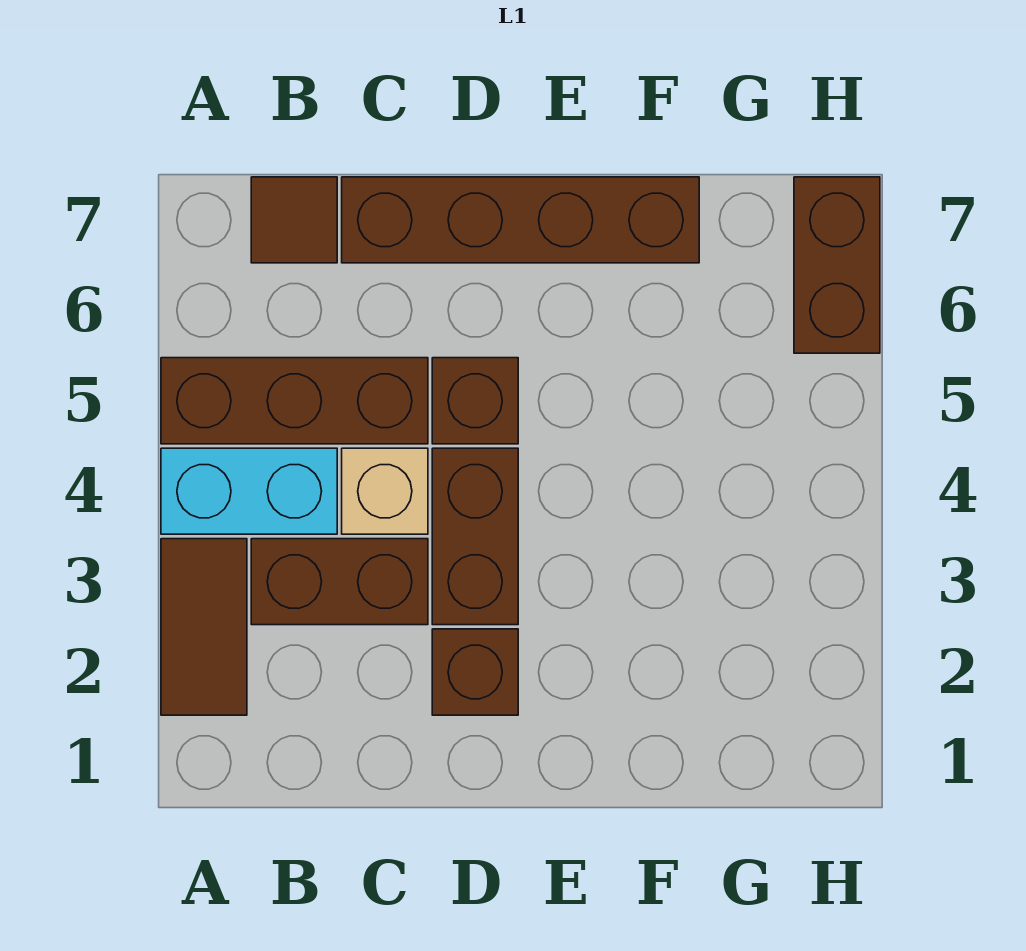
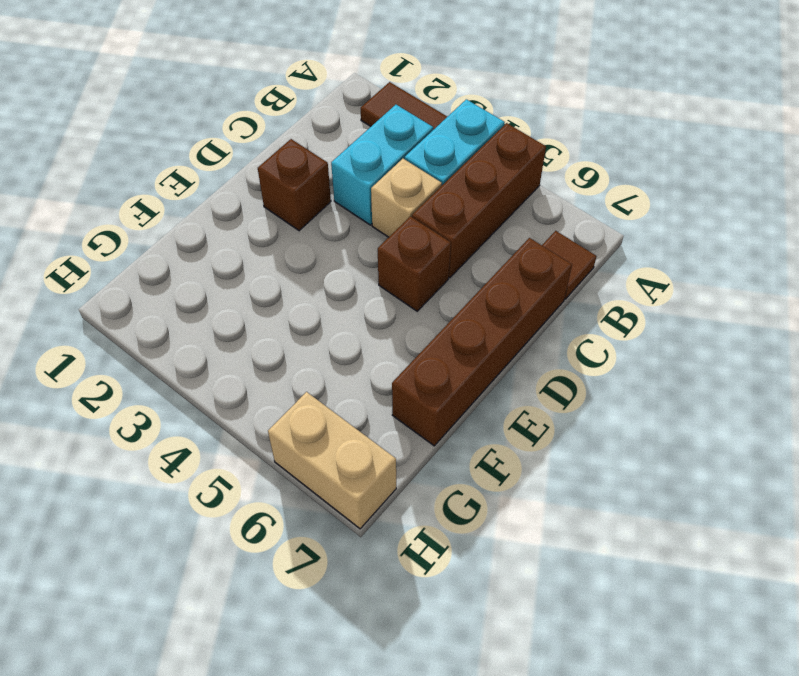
brown brick B3:C3 level 1 -> cyan brick B3:C3 level 1
brown brick D3:D4 level 1 -> none
brown brick H6:H7 level 1 -> tan brick H6:H7 level 1

